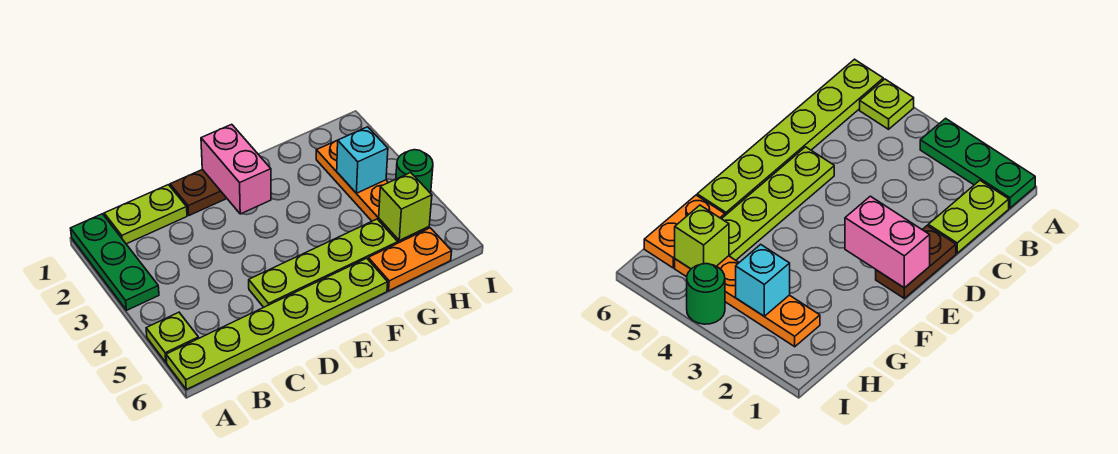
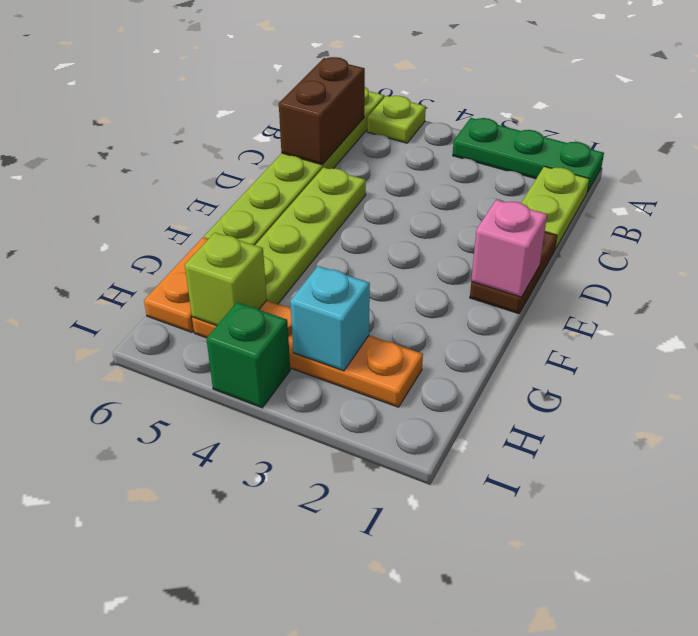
none -> brown brick B6:C6 level 2
pink brick E1:E2 level 2 -> pink brick E1 level 2
green round brick I4 level 1 -> green brick I4 level 1

